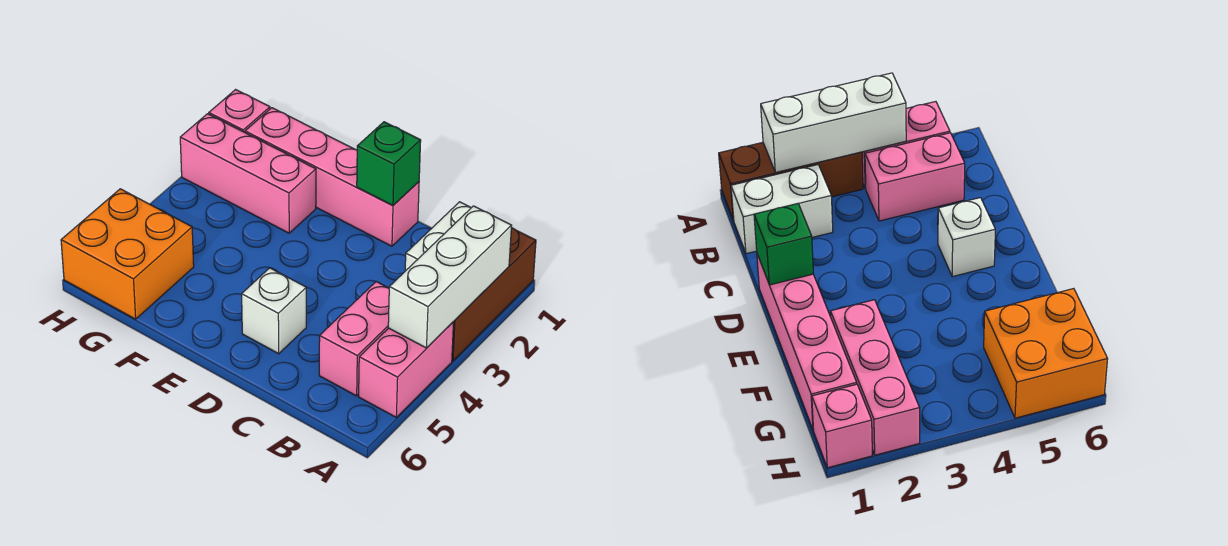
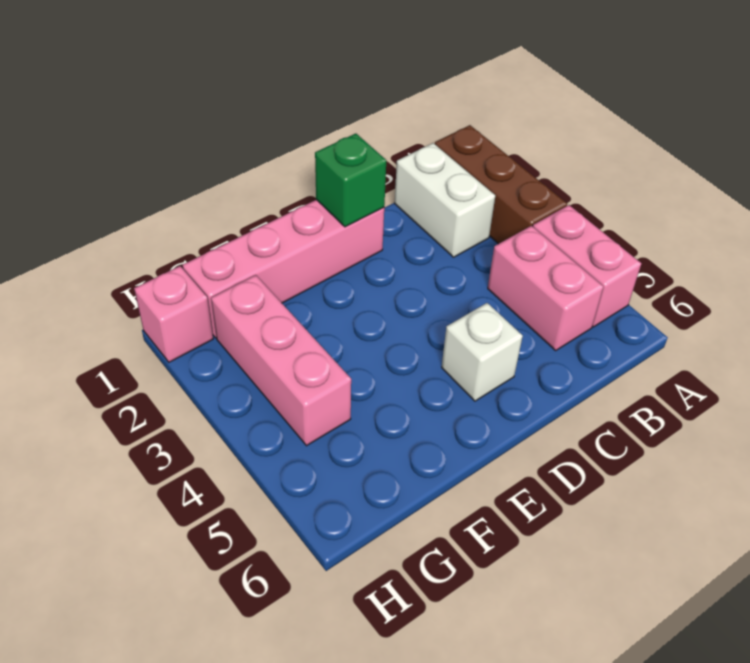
white brick A2:A4 level 2 -> none
pink brick F2:H2 level 1 -> pink brick G2:G4 level 1
orange brick G5:H6 level 1 -> none

